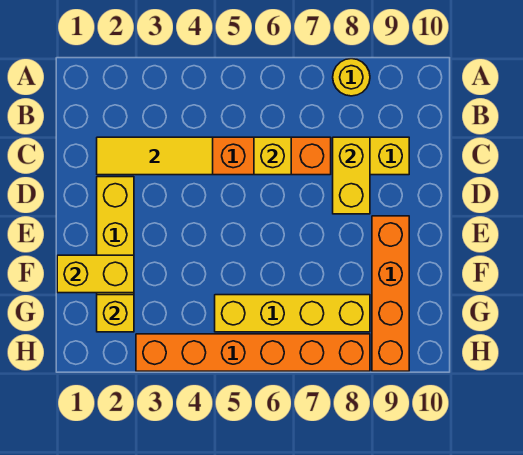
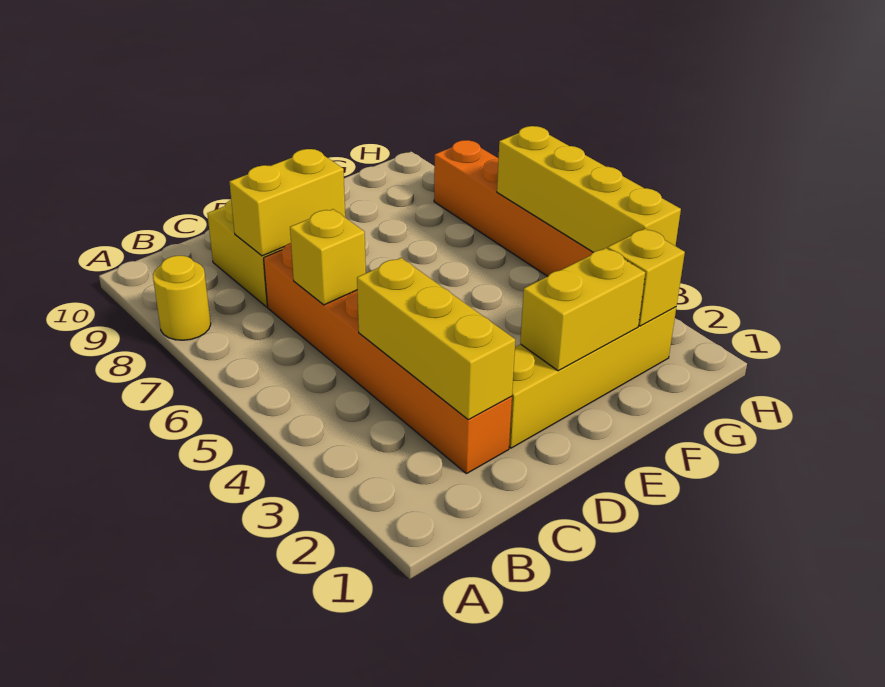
yellow tile C2:C4 level 2 -> yellow brick C2:C4 level 2
orange brick E9:H9 level 1 -> none
yellow brick F1:F2 level 2 -> yellow brick E2:F2 level 2
yellow brick G5:G8 level 1 -> yellow brick H3:H6 level 2

